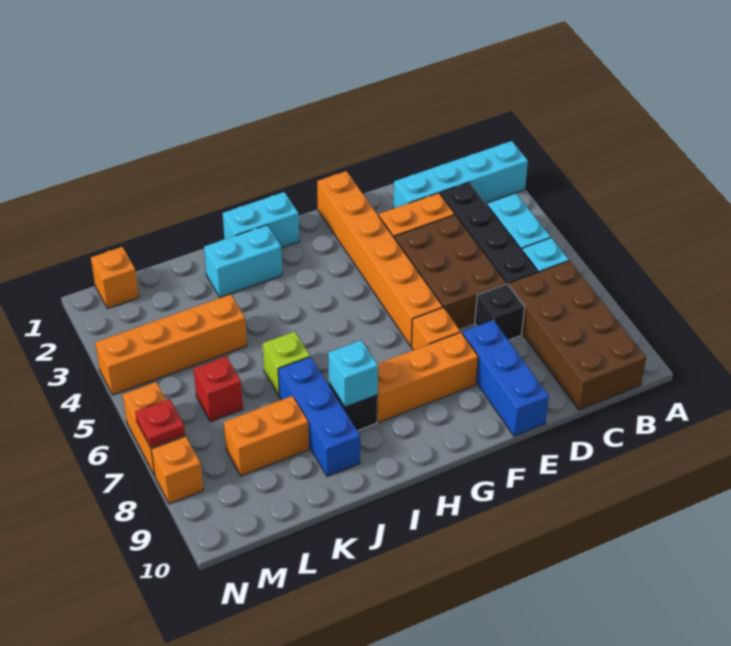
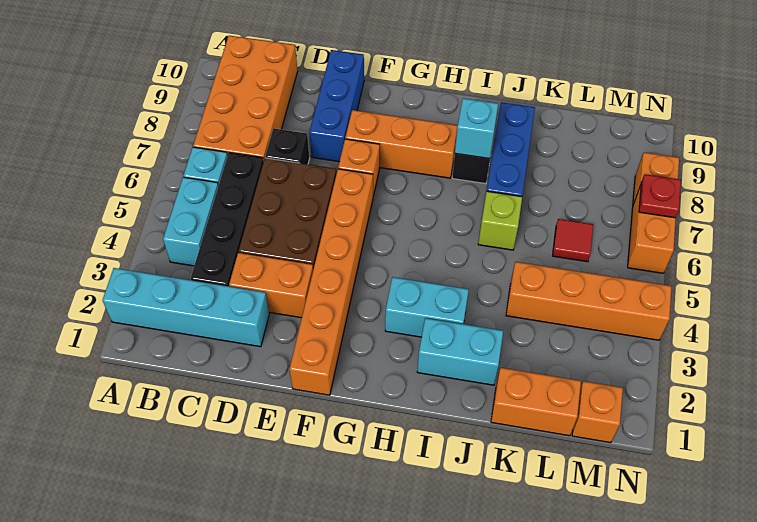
brown brick B7:C10 level 1 -> orange brick B7:C10 level 1
cyan brick H1:I1 level 1 -> cyan brick H3:I3 level 1
orange brick K8:L8 level 1 -> orange brick K1:L1 level 1
red brick L6 level 1 -> red tile L6 level 1

